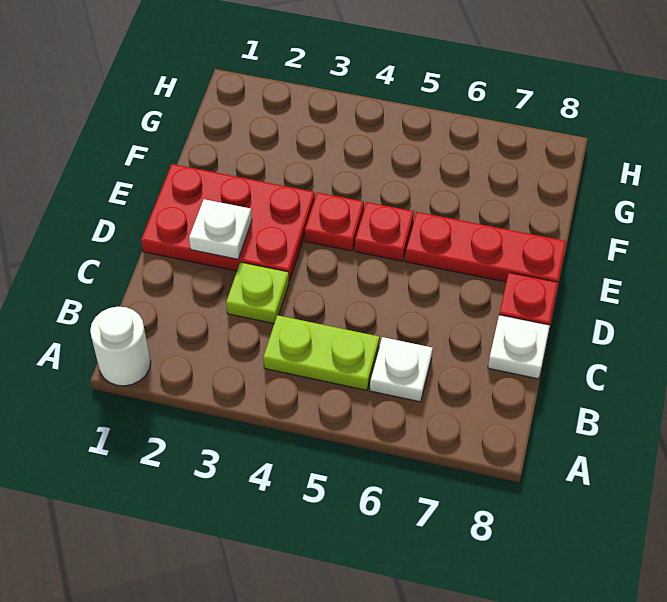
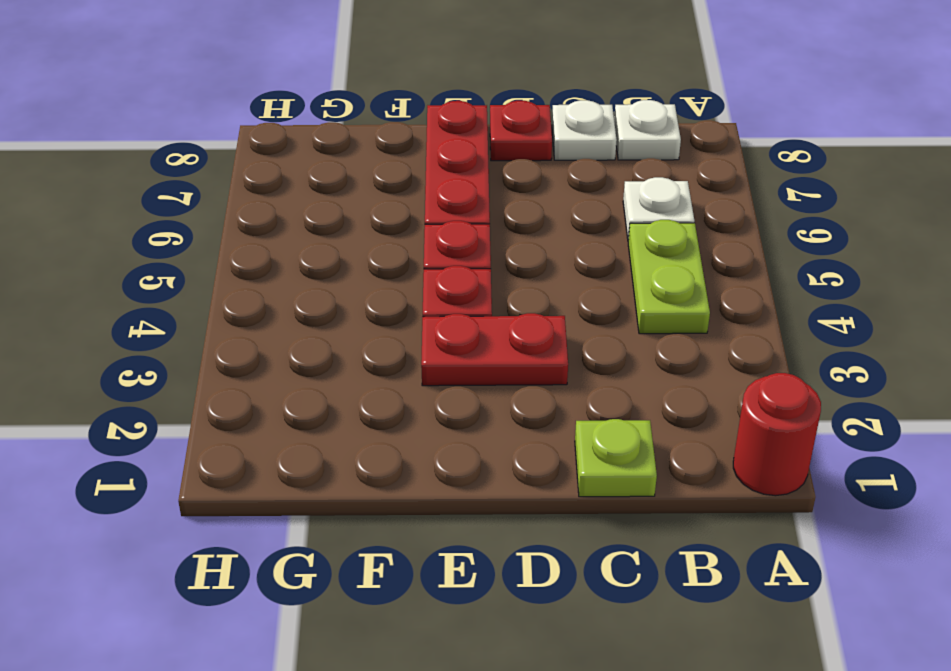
white round brick A1 level 1 -> red round brick A1 level 1
lime plate C3 level 1 -> lime plate C1 level 1
red plate D1:E3 level 1 -> red plate D3:E3 level 1
white plate D2 level 2 -> white plate B8 level 1

